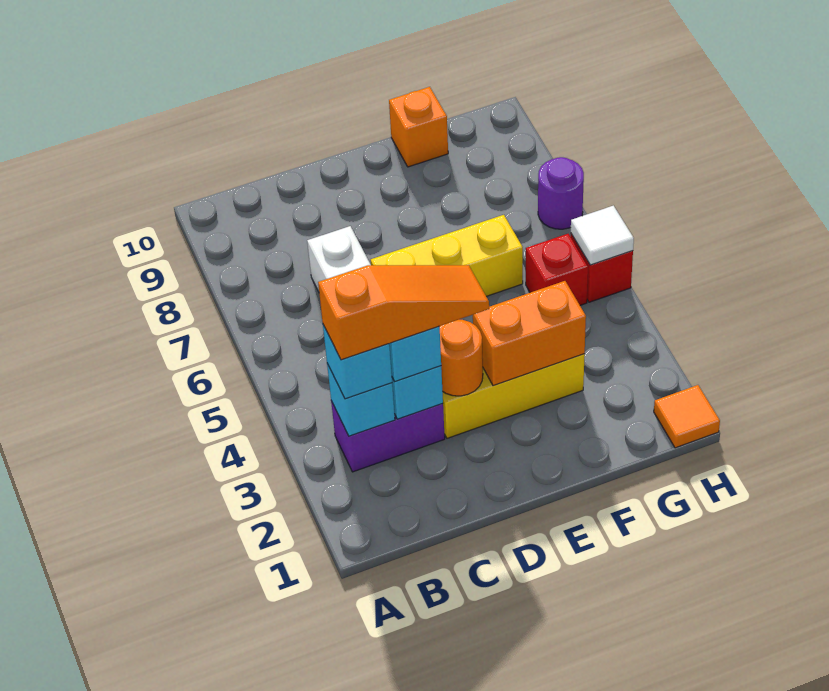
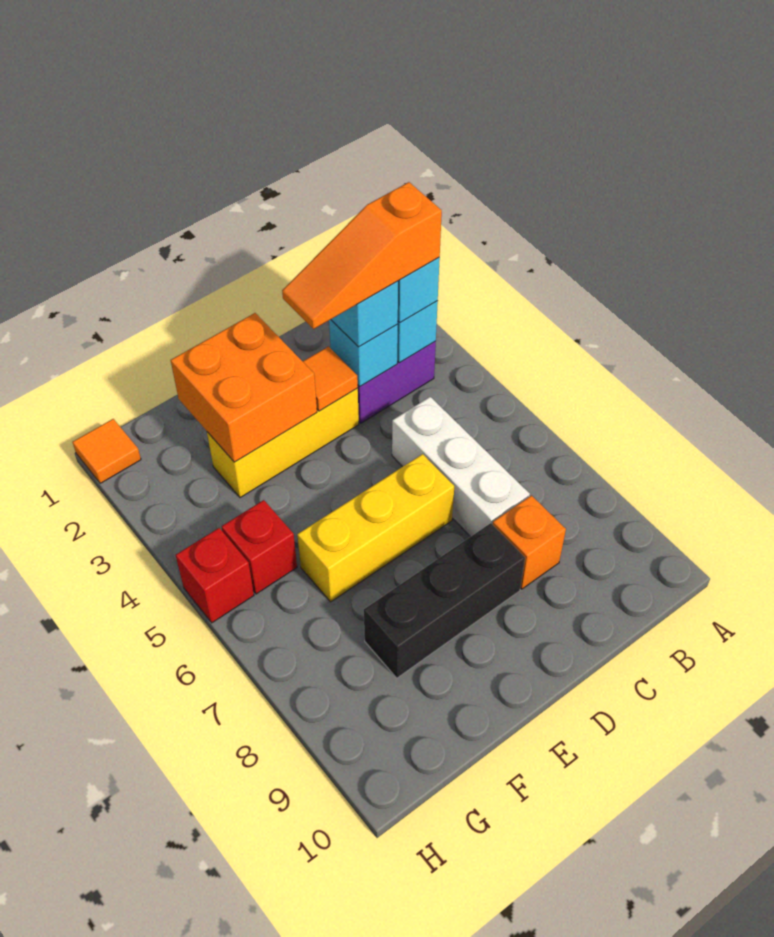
orange round brick D3 level 2 -> orange tile D3 level 2
none -> black brick D8:F8 level 1
orange brick E3:F3 level 2 -> orange brick E2:F3 level 2
orange brick F10 level 1 -> orange brick C8 level 1
white tile H5 level 2 -> none
purple round brick H7 level 1 -> none

